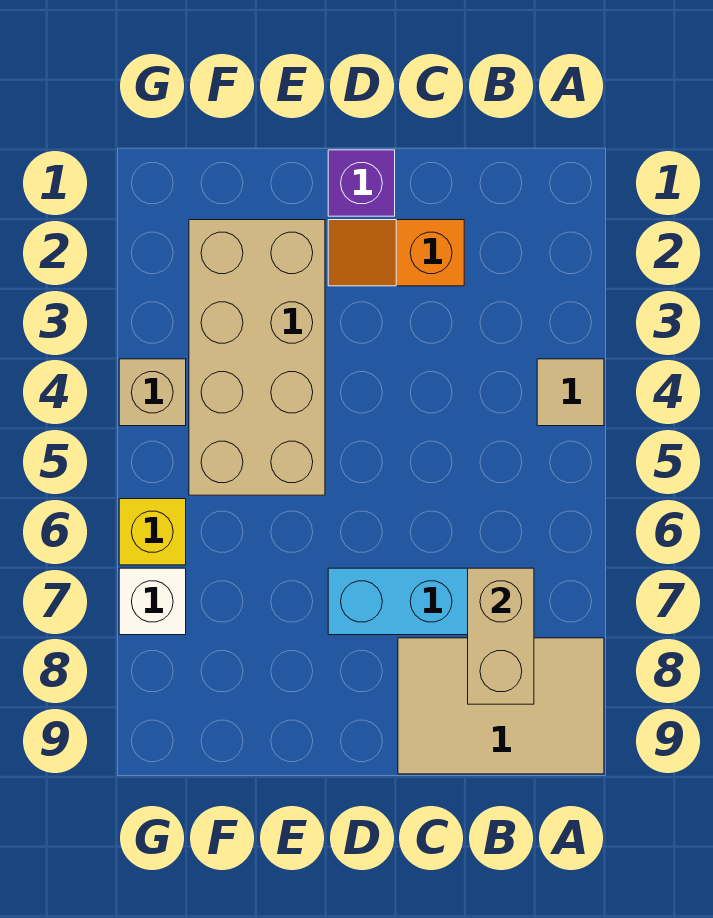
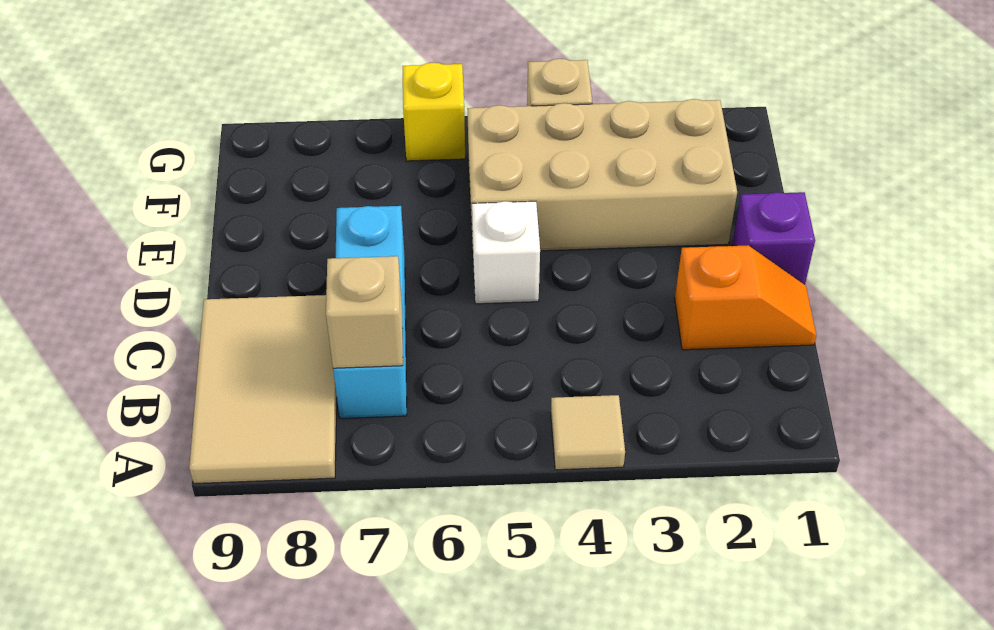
tan brick B7:B8 level 2 -> tan brick B7 level 2
orange slope C2:D2 level 1 top C -> orange slope C1:C2 level 1 top 2
white brick G7 level 1 -> white brick D5 level 1

